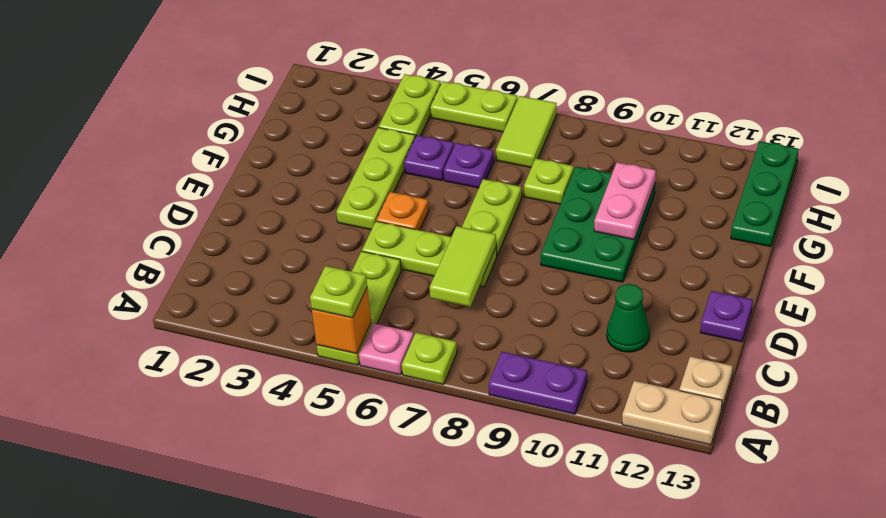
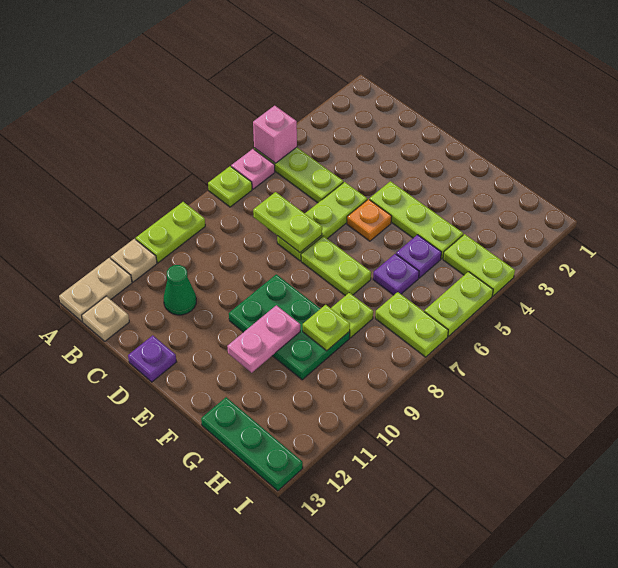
orange brick A5 level 2 -> pink brick A5 level 2
lime plate A5 level 3 -> lime plate G9 level 2
purple plate A9:A10 level 1 -> lime plate A9:A10 level 1
none -> tan plate A11 level 1
lime tile C7:D7 level 2 -> lime plate C7:D7 level 2
pink plate F10:G10 level 2 -> pink plate F10:F11 level 2
lime tile H7:I7 level 1 -> lime plate H7:I7 level 1

